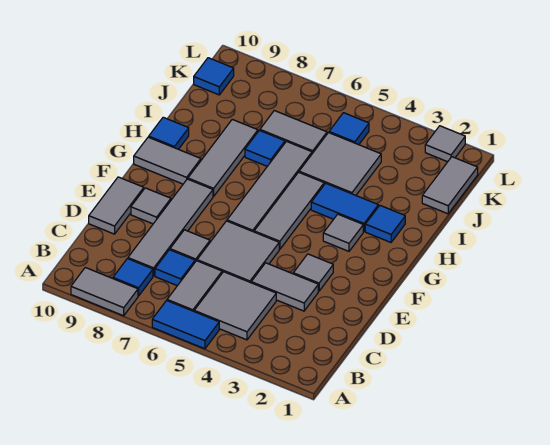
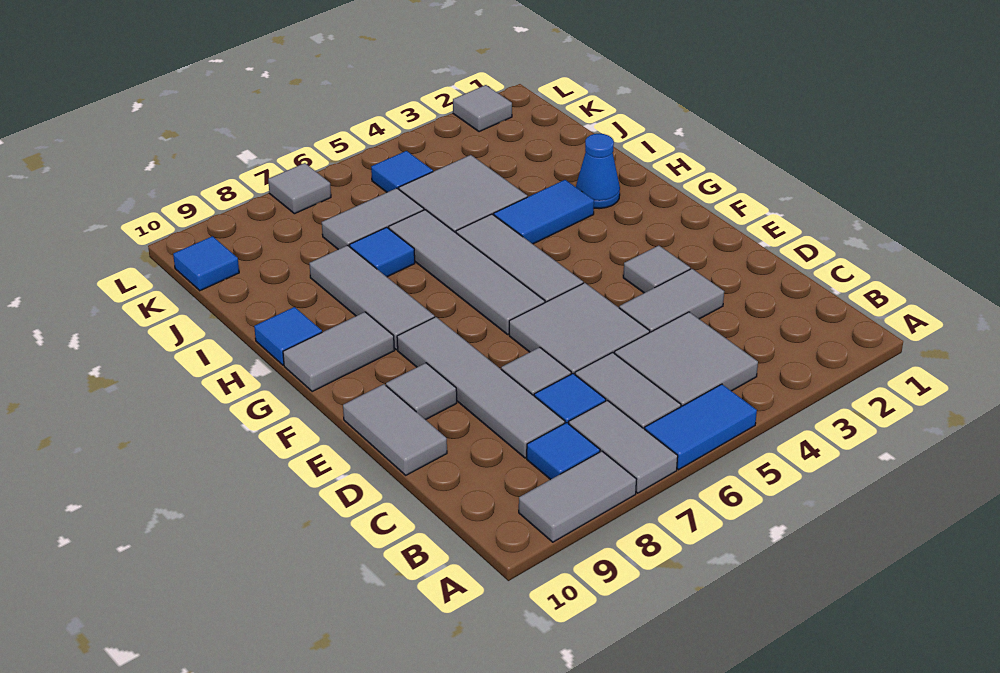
grey tile G3 level 1 -> grey tile L7 level 1
blue tile H2 level 1 -> blue cone H2 level 1
grey tile J1:K1 level 1 -> grey tile A7:B7 level 1

